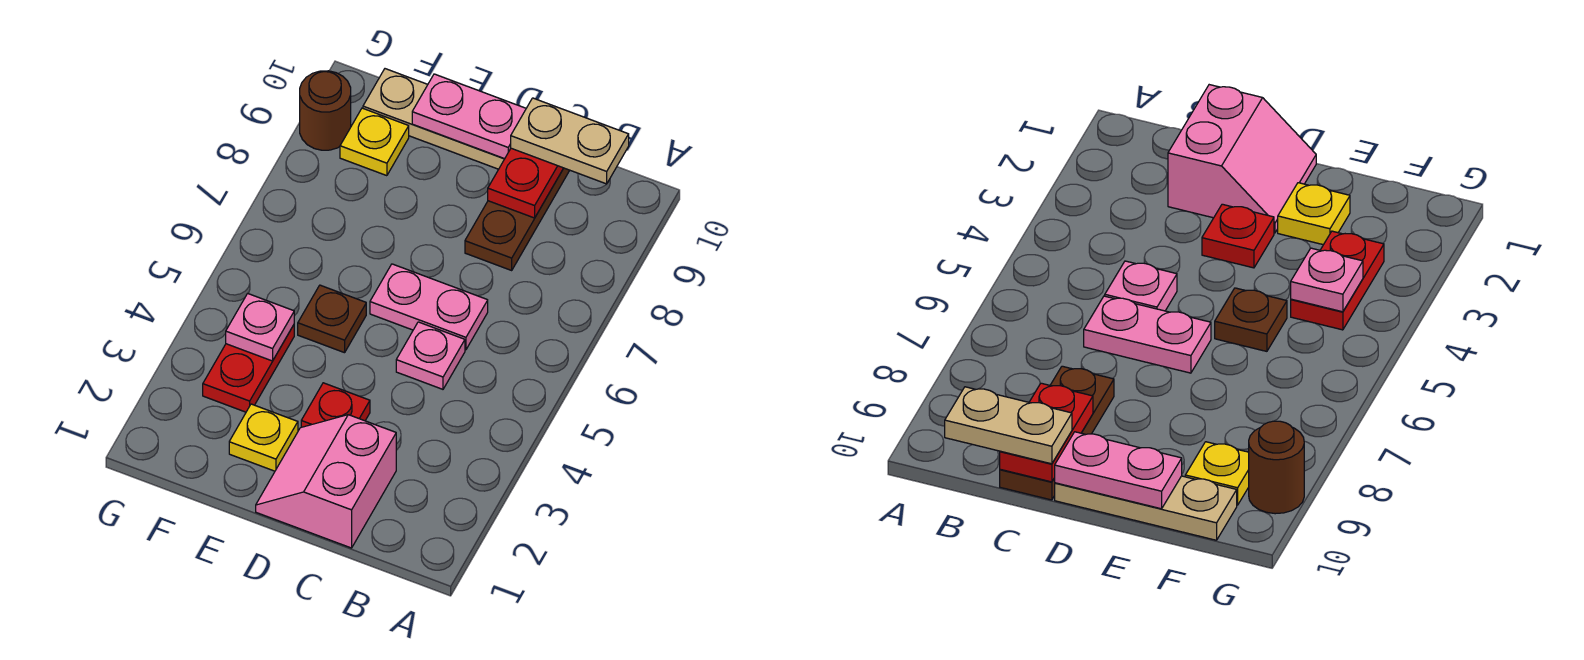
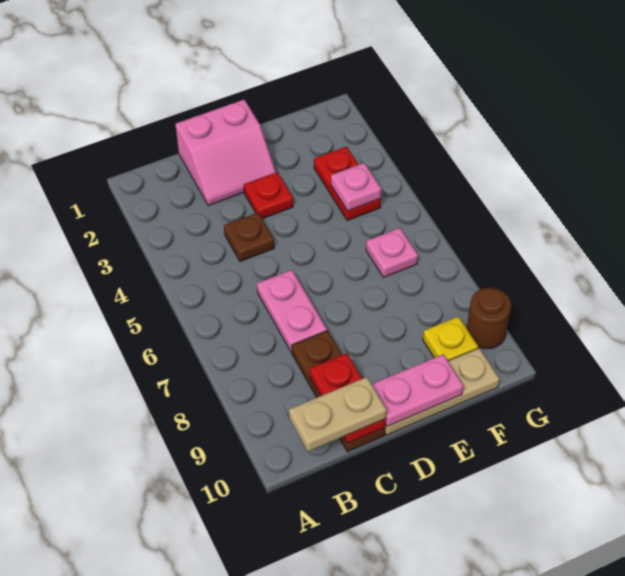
pink slope C1:D2 level 1 top C -> pink slope C1:D2 level 1 top 1
pink plate C5 level 1 -> pink plate F6 level 1
pink plate C6:D6 level 1 -> pink plate C6:C7 level 1
yellow plate E2 level 1 -> none
brown plate E5 level 1 -> brown plate C4 level 1

